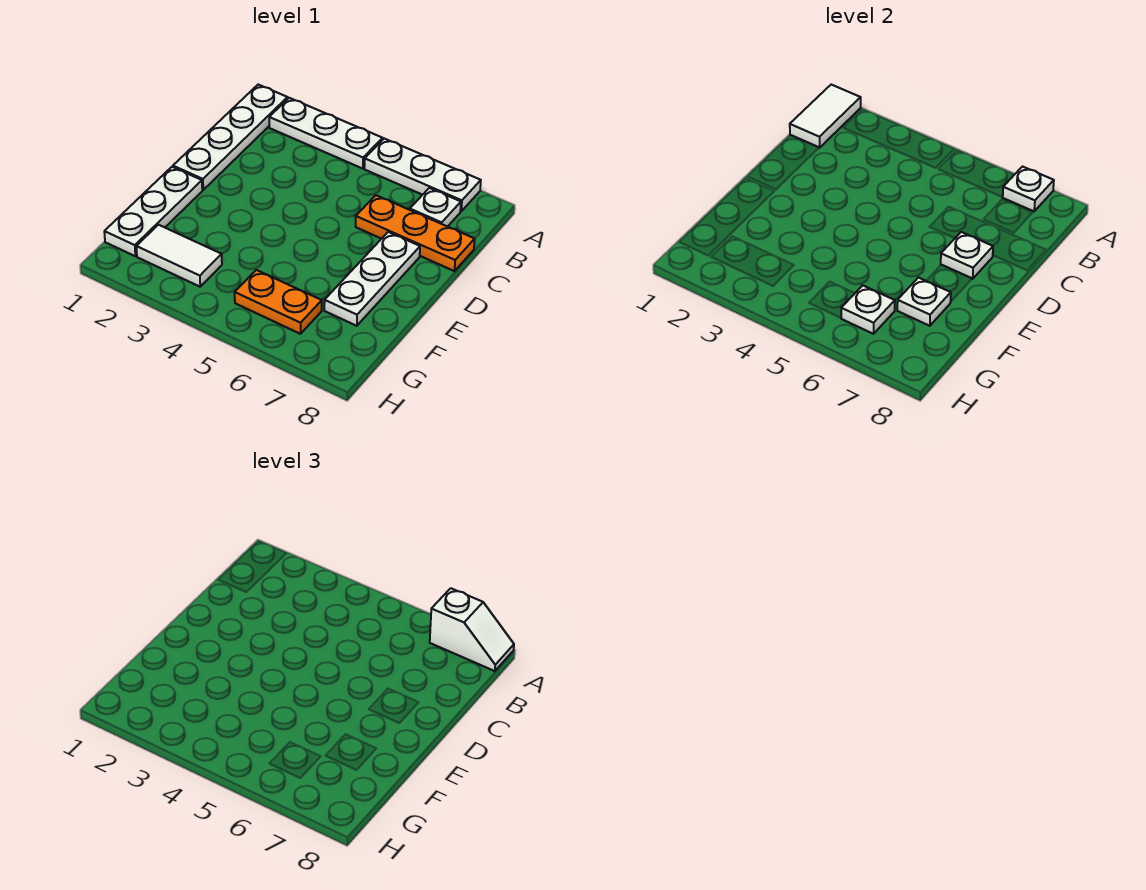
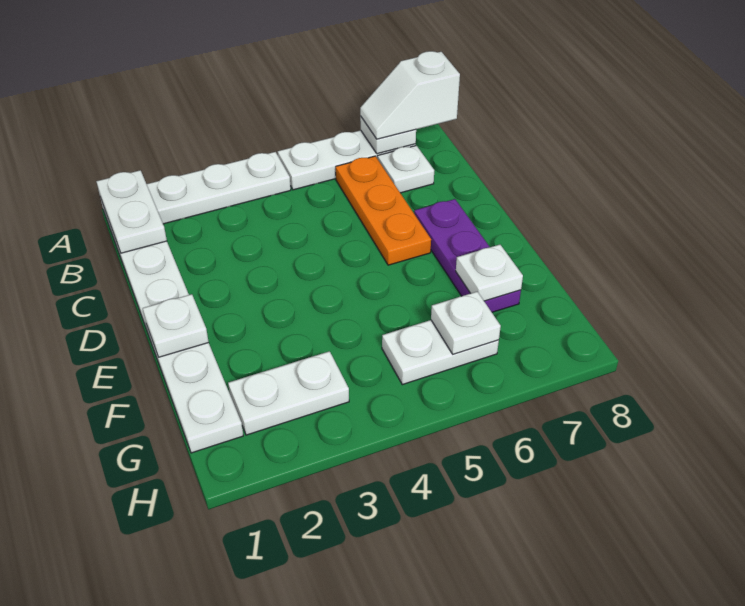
white tile A1:B1 level 2 -> white plate A1:B1 level 2
white slope A7:A8 level 3 top 7 -> white slope A7:A8 level 3 top 8
orange plate C6:C8 level 1 -> orange plate B6:D6 level 1
white plate D7:F7 level 1 -> purple plate D7:F7 level 1
white plate D7 level 2 -> white plate E1 level 2
white tile G2:G3 level 1 -> white plate G2:G3 level 1
orange plate G5:G6 level 1 -> white plate G5:G6 level 1

